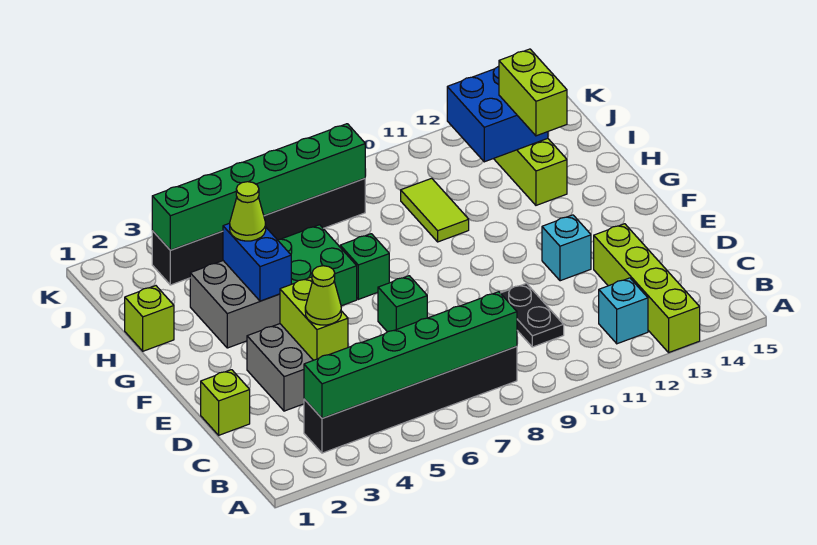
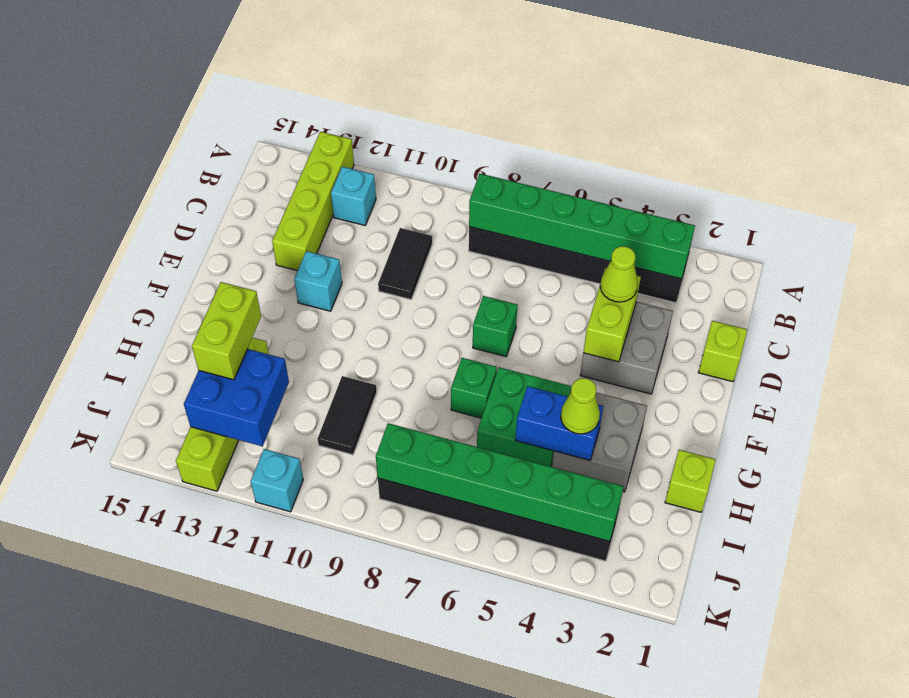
black plate C10:D10 level 1 -> black tile C10:D10 level 1
blue brick G4:H4 level 2 -> blue brick H4:H5 level 2
lime tile H10:I10 level 1 -> black tile H10:I10 level 1
none -> cyan brick K11 level 1

